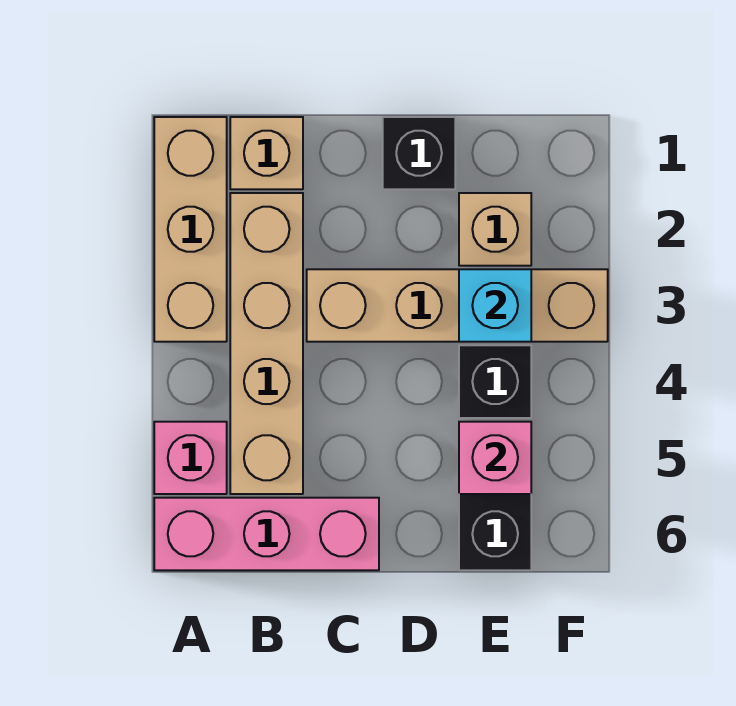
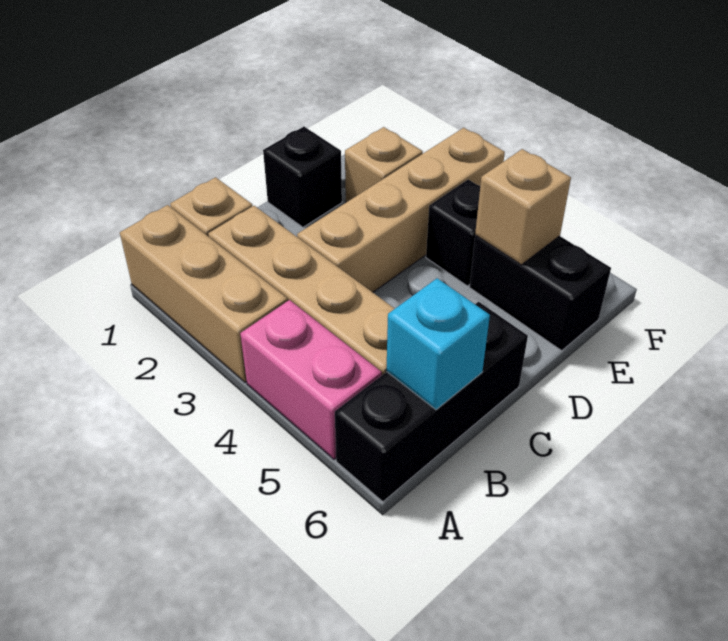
pink brick A5 level 1 -> pink brick A4:A5 level 1
pink brick A6:C6 level 1 -> black brick A6:C6 level 1
cyan brick E3 level 2 -> cyan brick B6 level 2
pink brick E5 level 2 -> tan brick E5 level 2

